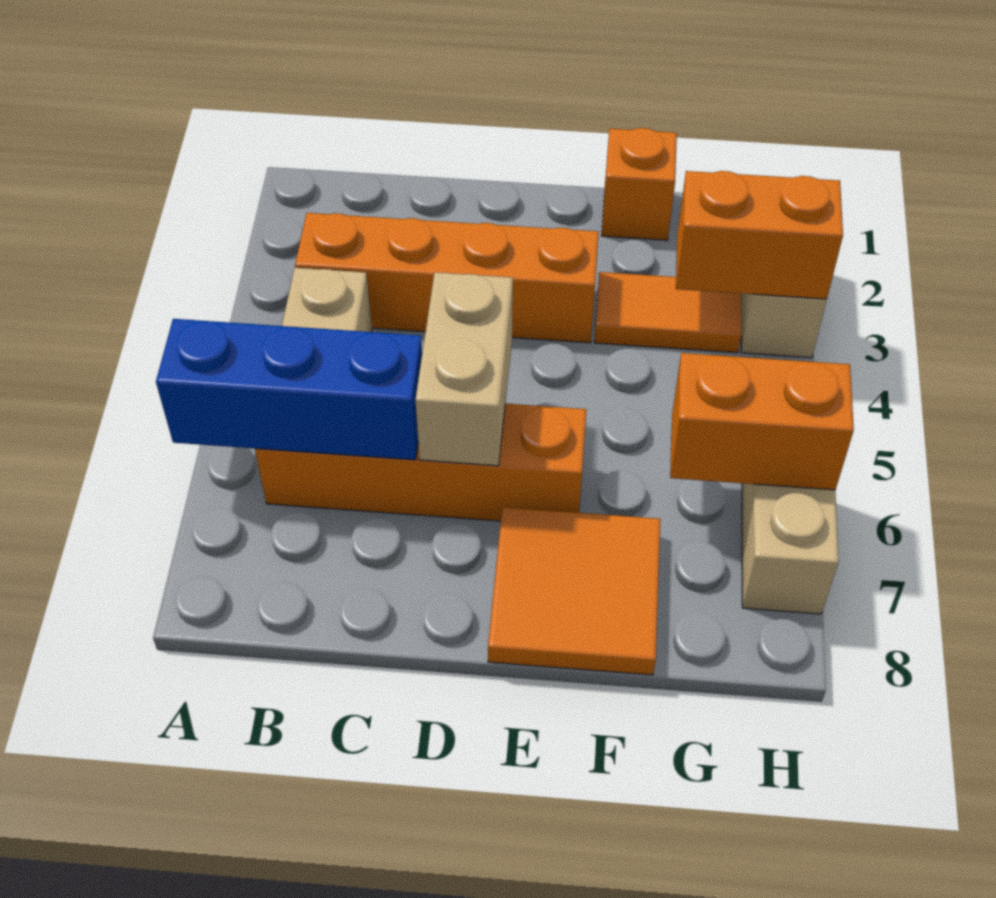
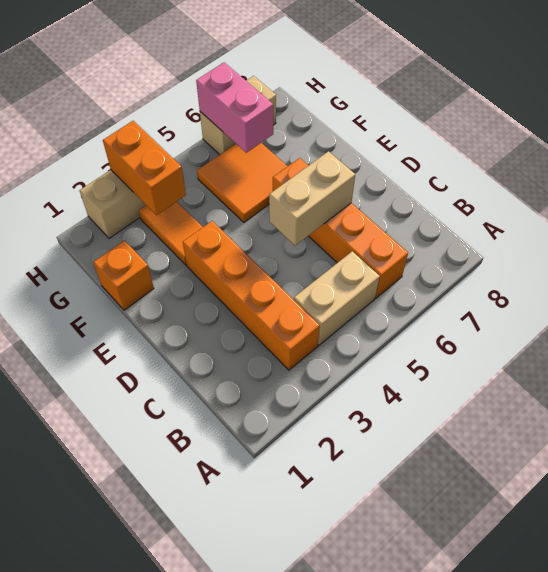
blue brick A6:C6 level 2 -> none
orange tile E7:F8 level 1 -> orange tile F5:G6 level 1
orange brick G6:H6 level 2 -> pink brick G6:H6 level 2

